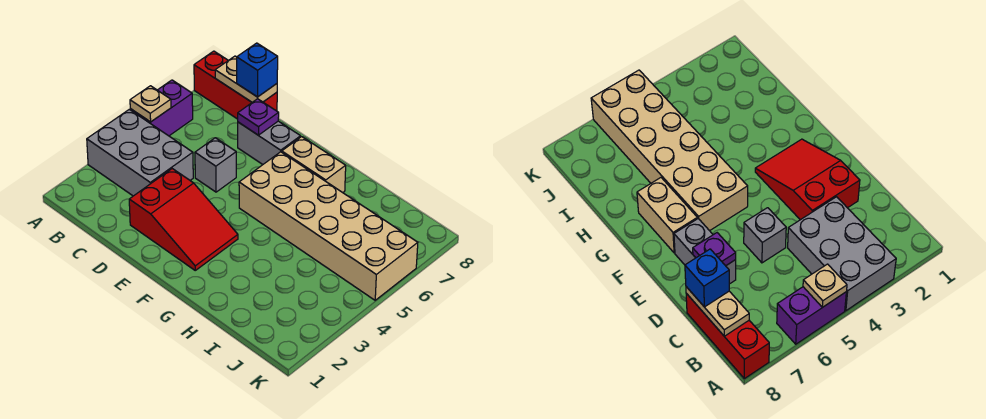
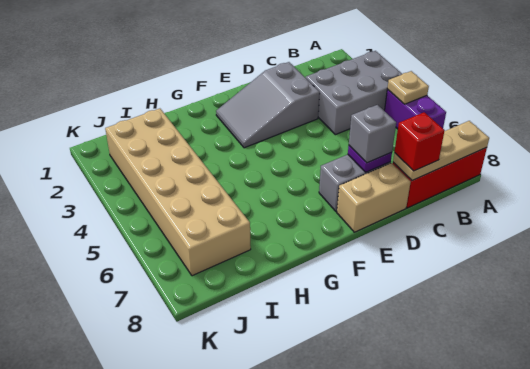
tan plate B8:C8 level 2 -> tan plate A8:C8 level 2
blue brick C8 level 3 -> red brick C8 level 3
red slope D2:F3 level 1 top D -> grey slope D2:F3 level 1 top D
grey brick D5 level 1 -> grey brick D7 level 3
tan brick F5:K6 level 1 -> tan brick I2:J7 level 1
tan brick F7:G7 level 1 -> tan brick D8:E8 level 1

